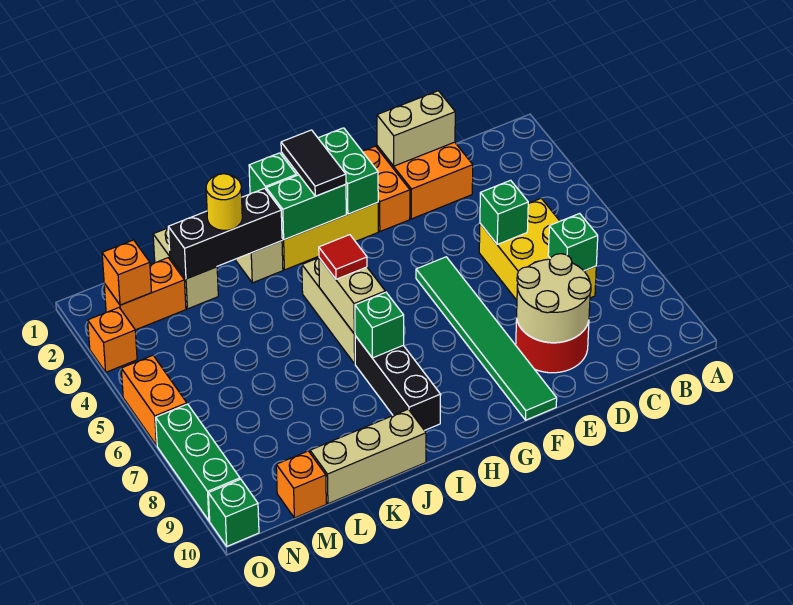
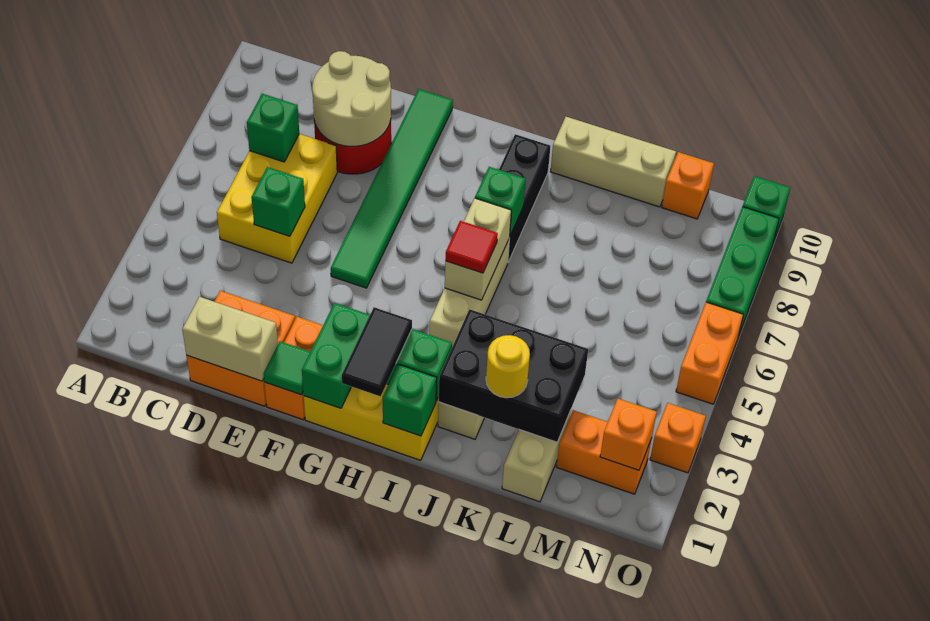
none -> green tile F1 level 2
black brick J2:L2 level 2 -> black brick J2:L3 level 2

